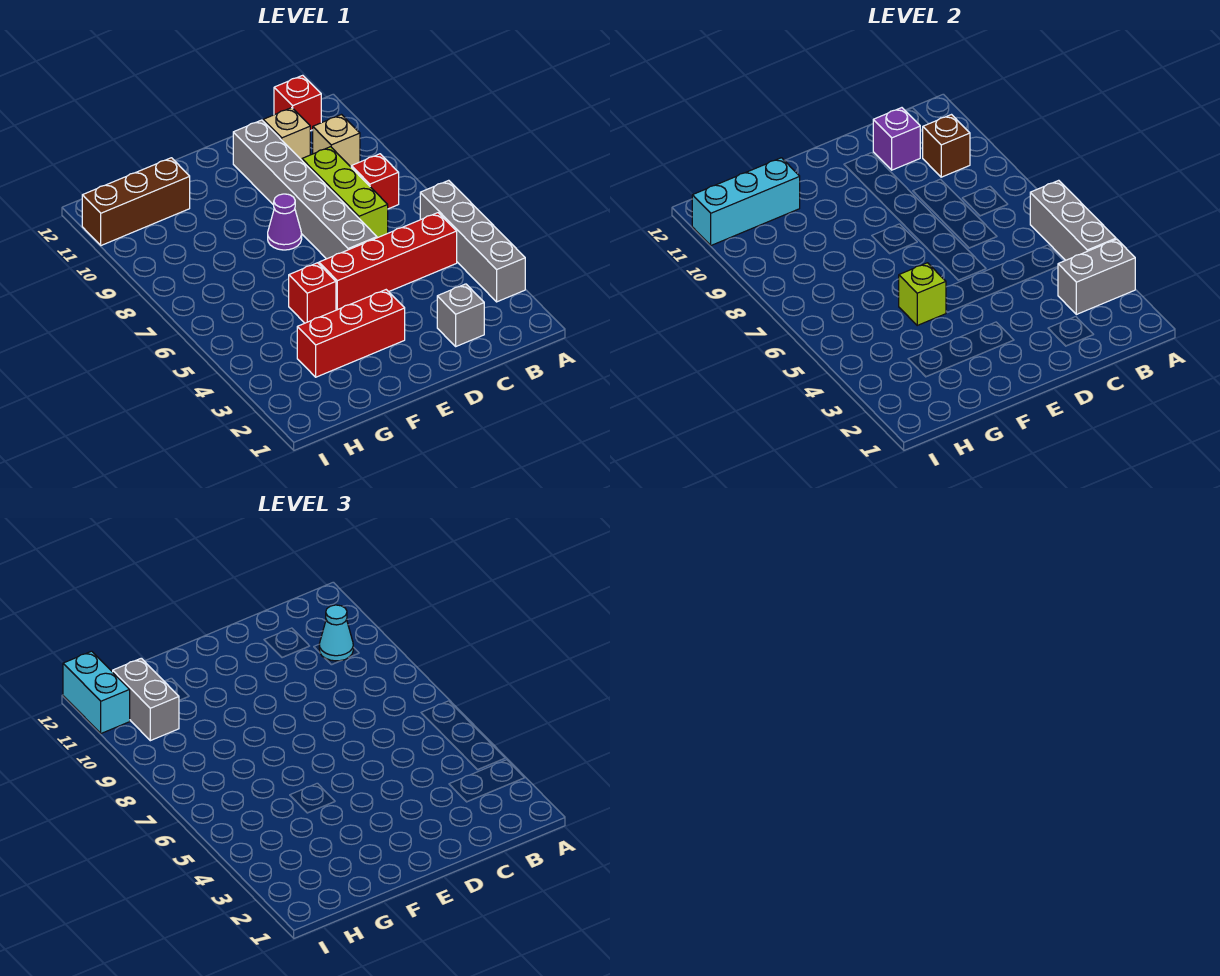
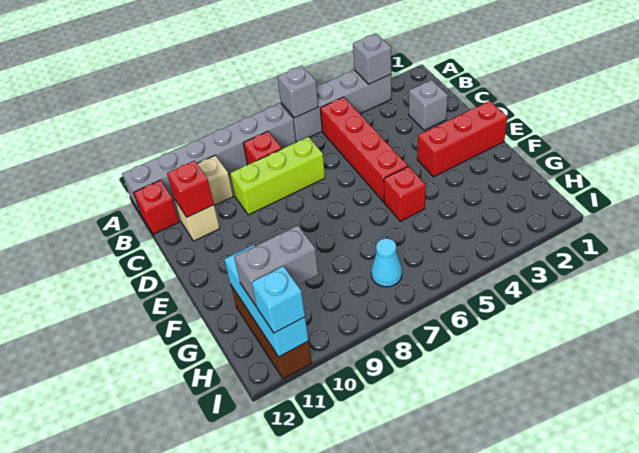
grey brick A3:B3 level 2 -> grey brick A3 level 2
grey brick A4:A6 level 2 -> grey brick A6 level 2
brown brick B10 level 2 -> none
cyan cone B10 level 3 -> cyan cone H7 level 1
purple brick C11 level 2 -> red brick C11 level 2
grey brick D6:D11 level 1 -> grey brick A7:A12 level 1
red brick E3:G3 level 1 -> red brick E1:E3 level 1
purple cone E8 level 1 -> none
lime brick F5 level 2 -> none
cyan brick I11:I12 level 3 -> cyan brick I11 level 3

